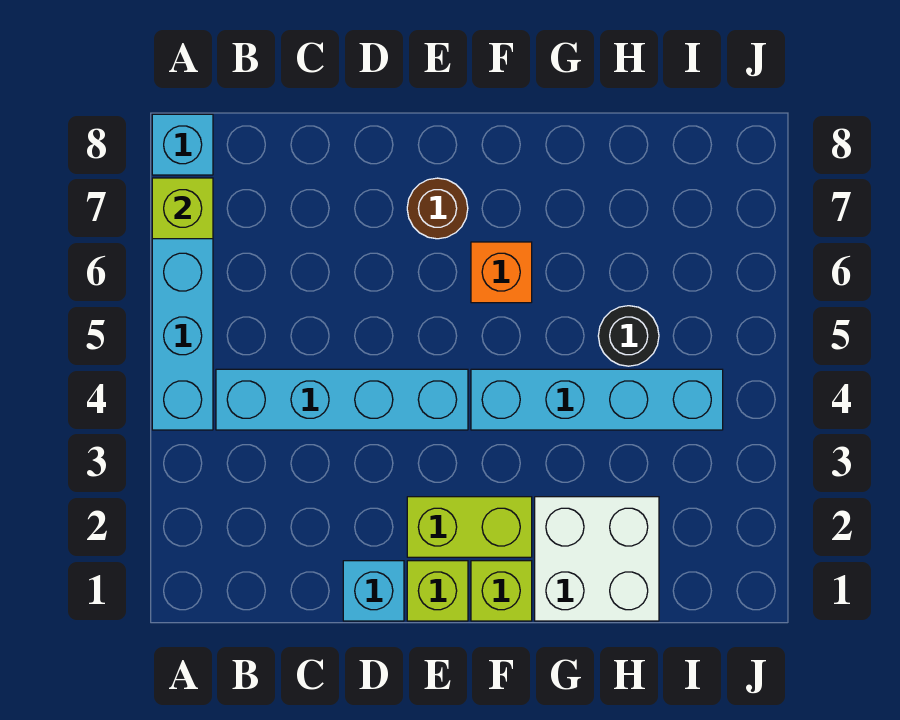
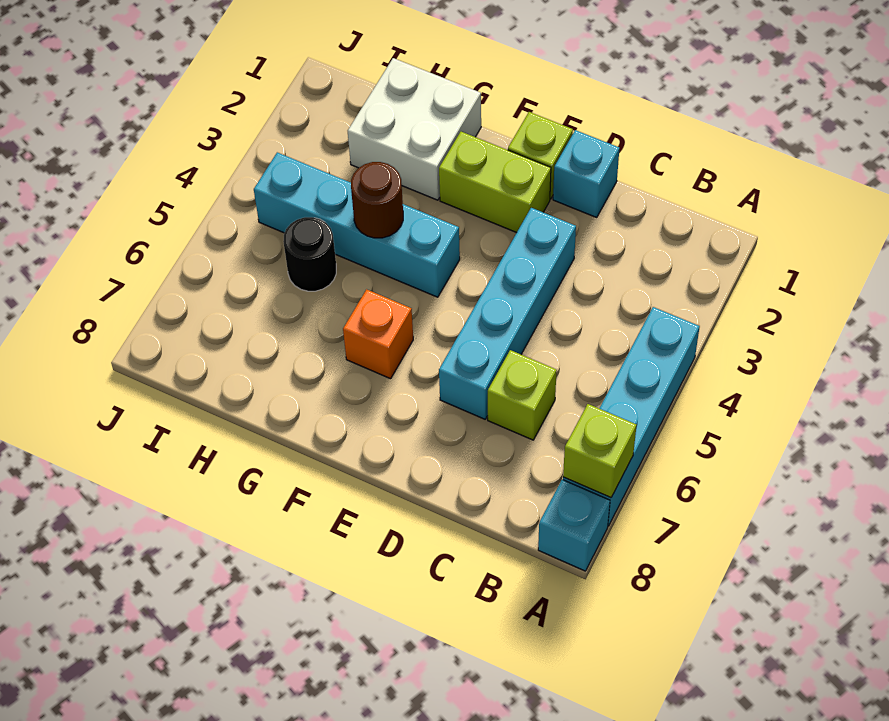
cyan brick B4:E4 level 1 -> cyan brick D3:D6 level 1
brown round brick E7 level 1 -> brown round brick G4 level 2
lime brick F1 level 1 -> lime brick C6 level 1

